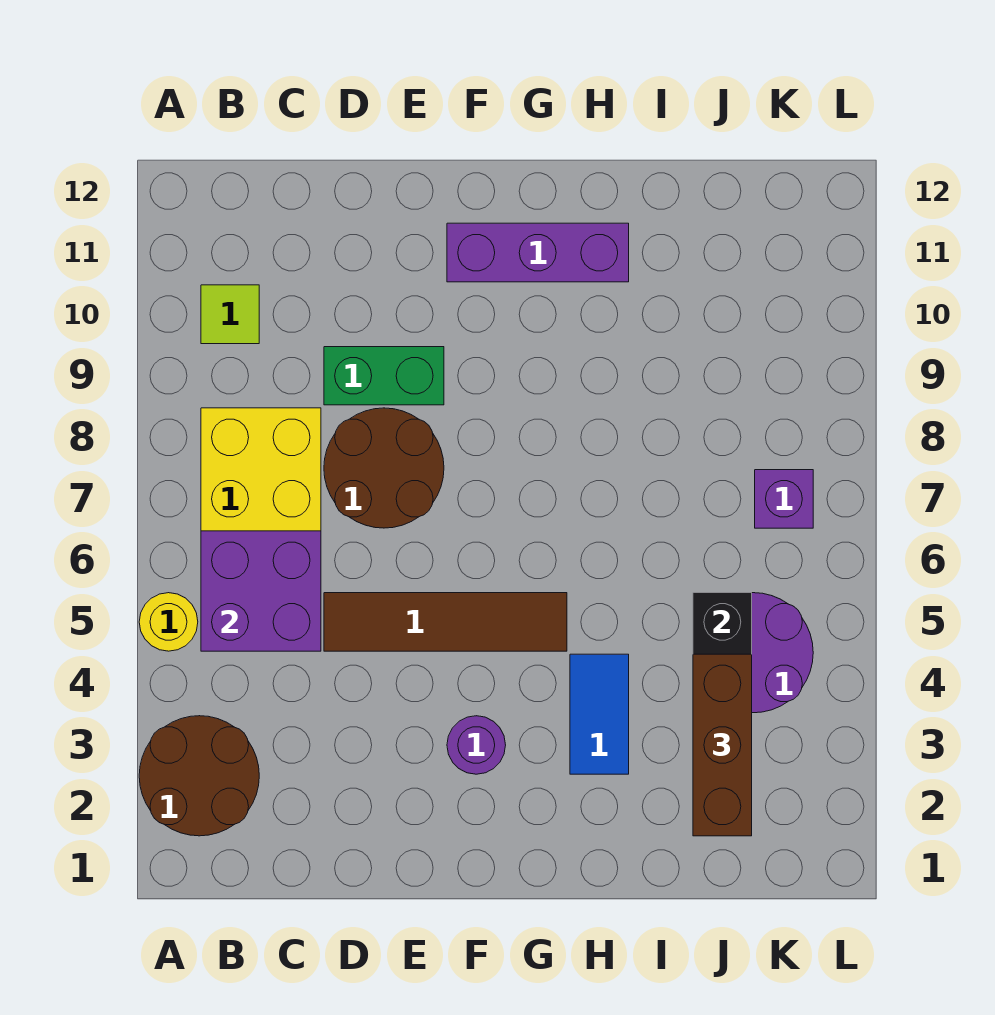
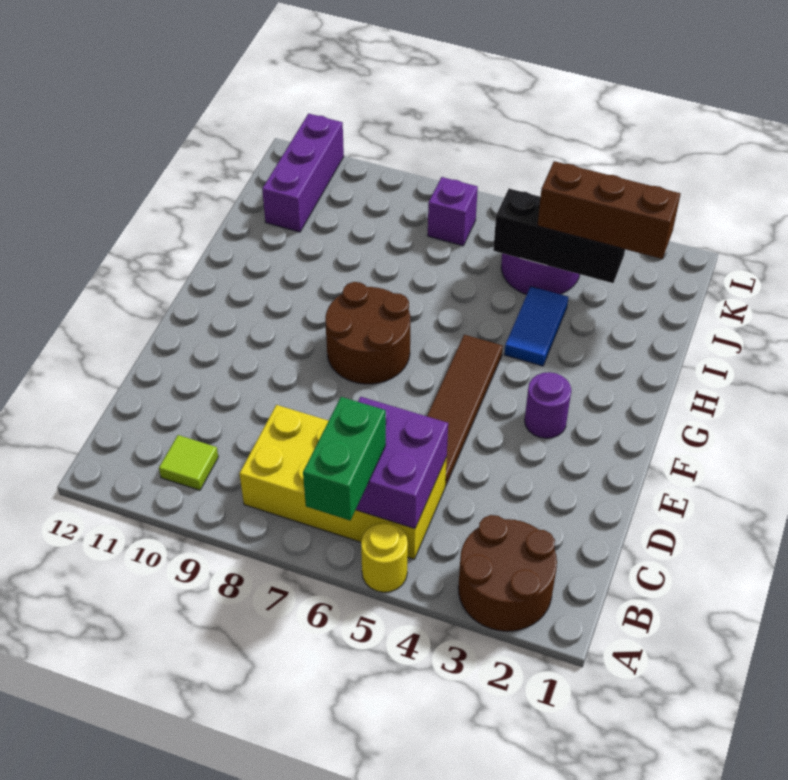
brown round brick D7:E8 level 1 -> brown round brick F7:G8 level 1
green brick D9:E9 level 1 -> green brick A6:B6 level 3
purple brick F11:H11 level 1 -> purple brick J11:L11 level 1
blue tile H3:H4 level 1 -> blue tile H4:I4 level 1

